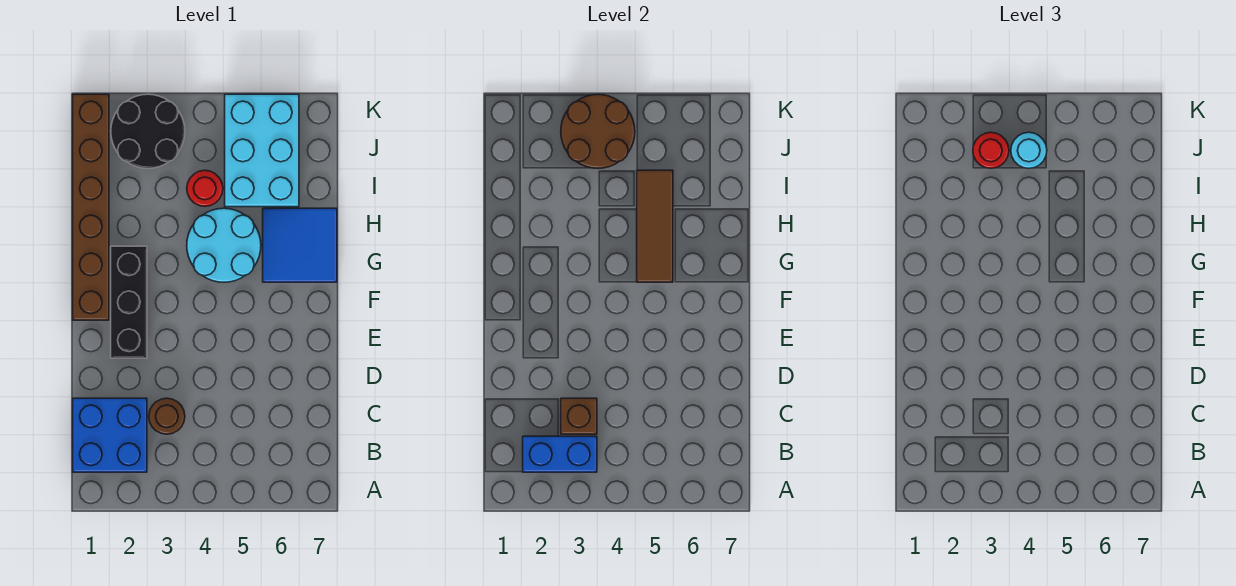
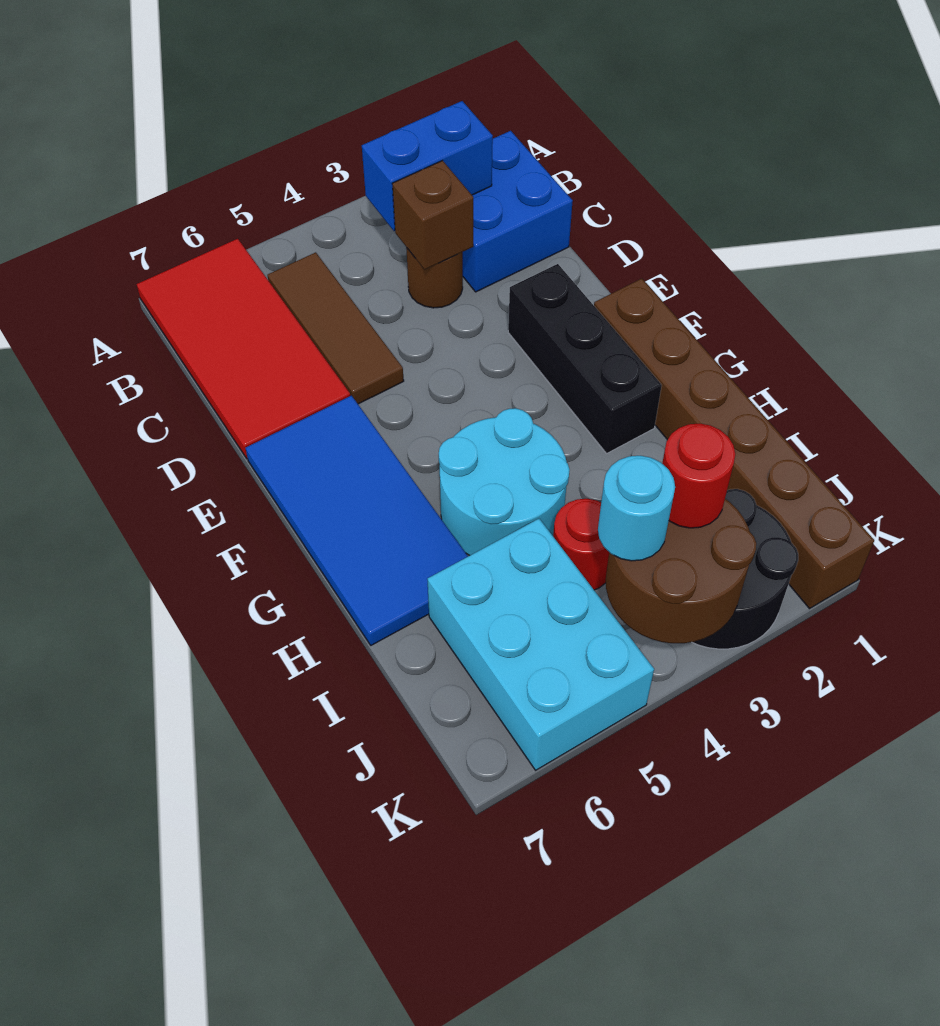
none -> red tile A6:D7 level 1
brown tile G5:I5 level 2 -> brown tile B5:D5 level 1
blue tile G6:H7 level 1 -> blue tile E6:H7 level 1

